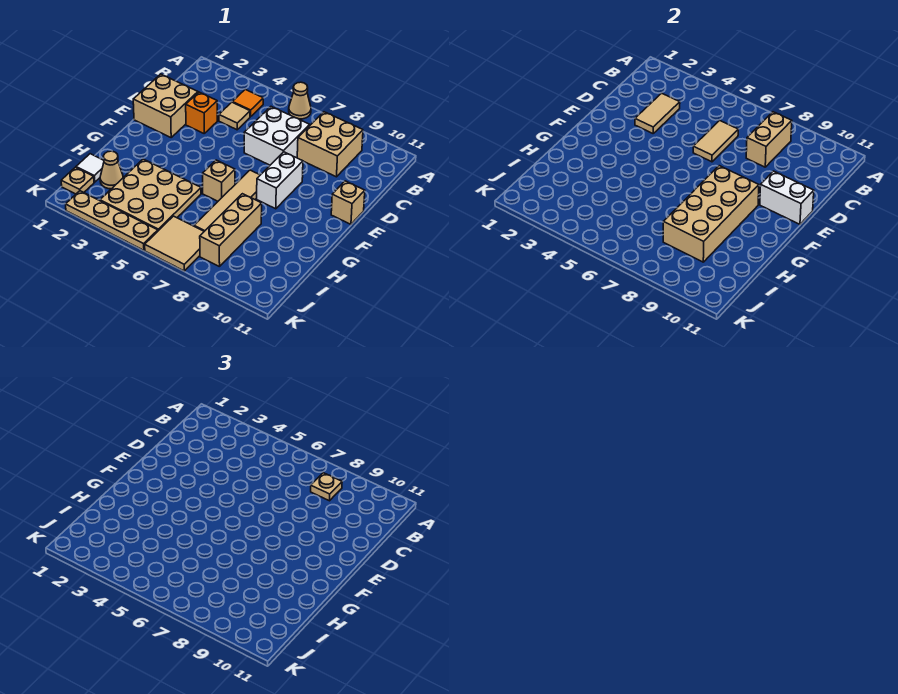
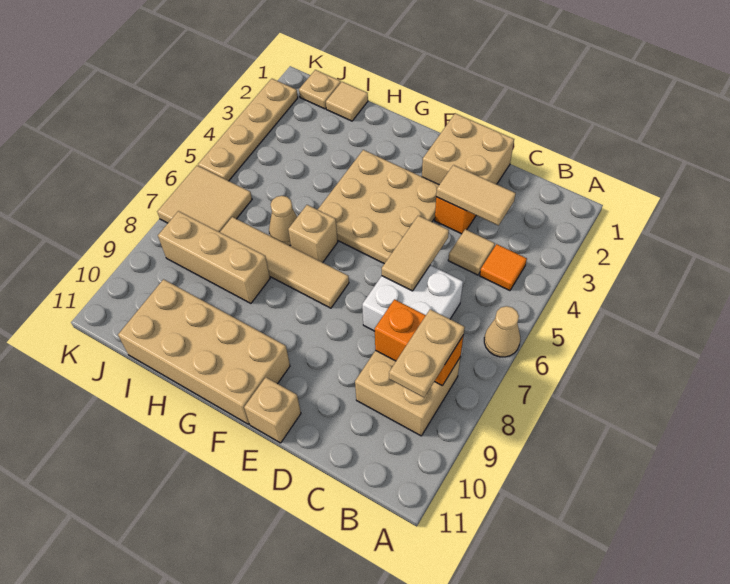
tan brick B8:C8 level 2 -> orange brick B8:C8 level 2
tan plate B8 level 3 -> tan plate B8:B9 level 3
tan tile C6:D6 level 2 -> tan tile D5:D6 level 2
white brick E8:F8 level 1 -> none
white brick E10:E11 level 2 -> none
tan brick F8:I9 level 2 -> tan brick F10:I11 level 1
tan plate H3:J5 level 1 -> tan plate E3:G5 level 1
white tile I1 level 1 -> tan tile I1 level 1
tan cone I2 level 1 -> tan cone H6 level 1

